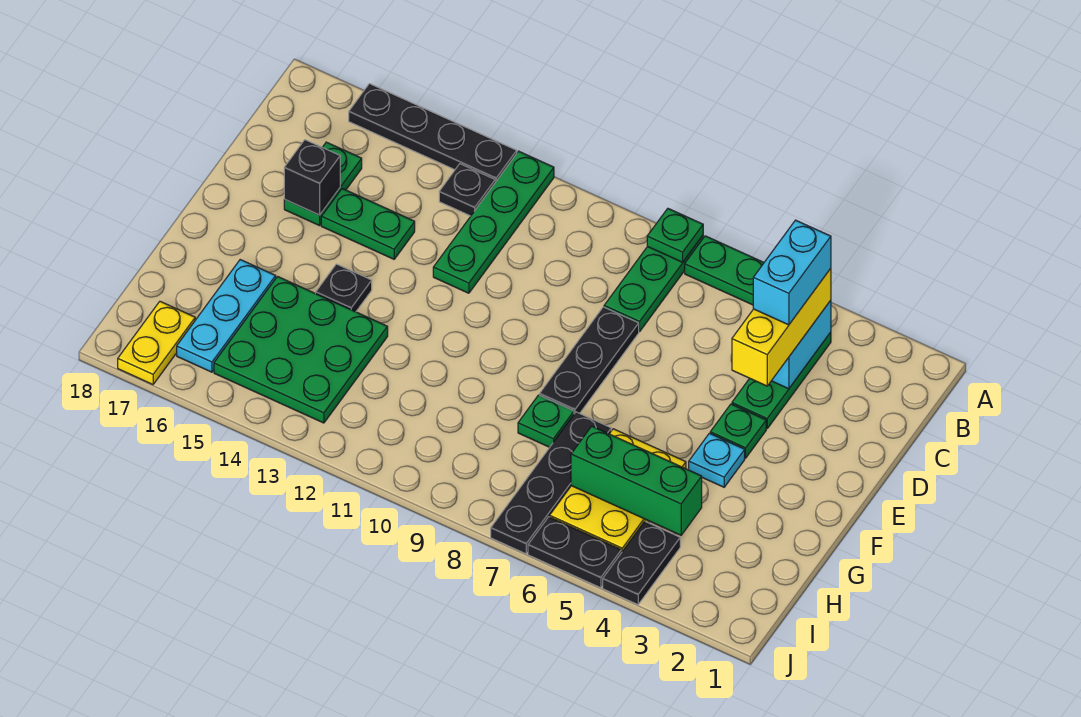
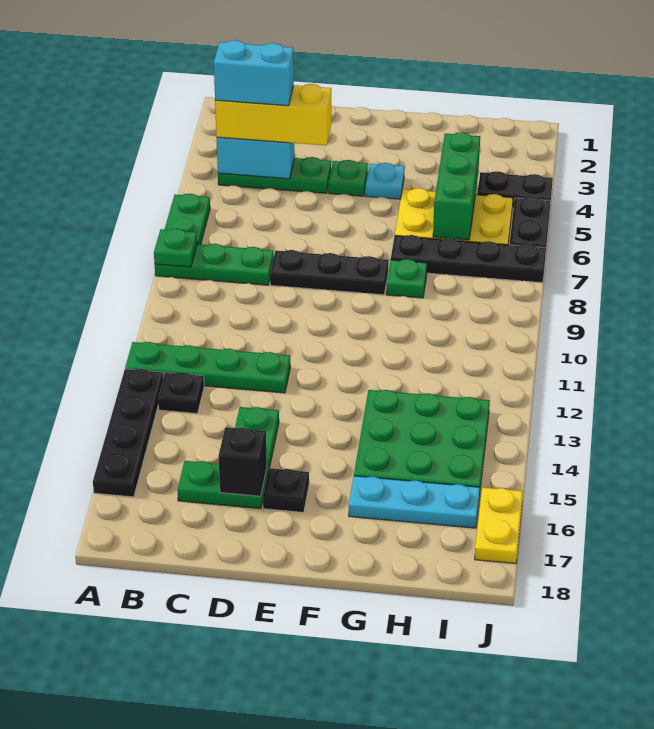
black plate F14 level 1 -> black plate E16 level 1
yellow plate I17:J17 level 1 -> yellow plate J16:J17 level 1

